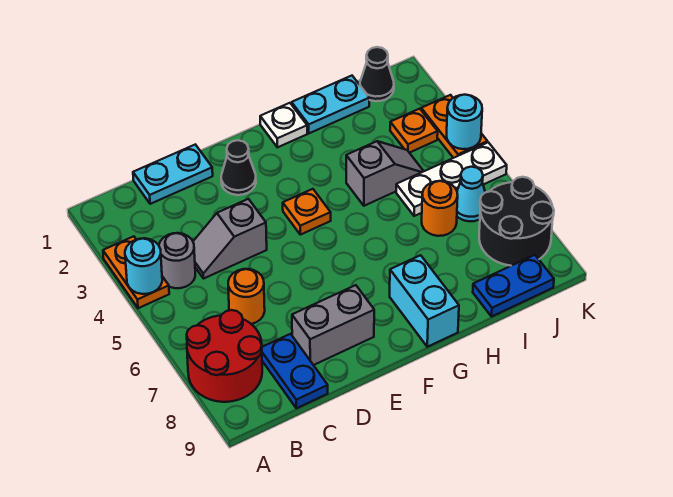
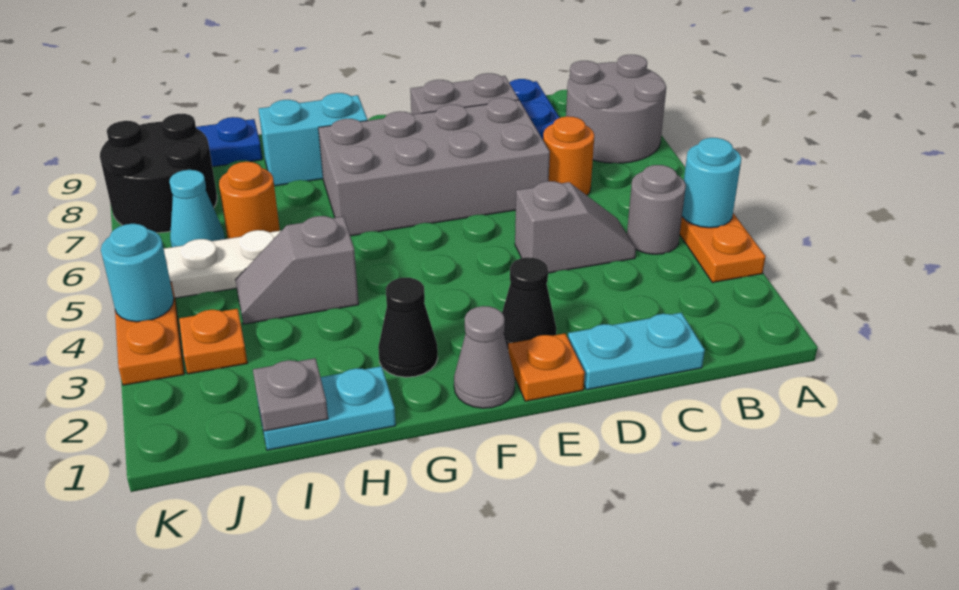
red round brick A7:B8 level 1 -> grey round brick A7:B8 level 1
none -> grey brick D6:G7 level 1
none -> grey cone F1 level 1
orange plate F4 level 1 -> orange plate E1 level 1
white plate G1 level 1 -> none
cyan brick G8:G9 level 1 -> cyan brick G8:H8 level 1
none -> grey plate I1 level 2
black cone J1 level 1 -> black cone G2 level 1

